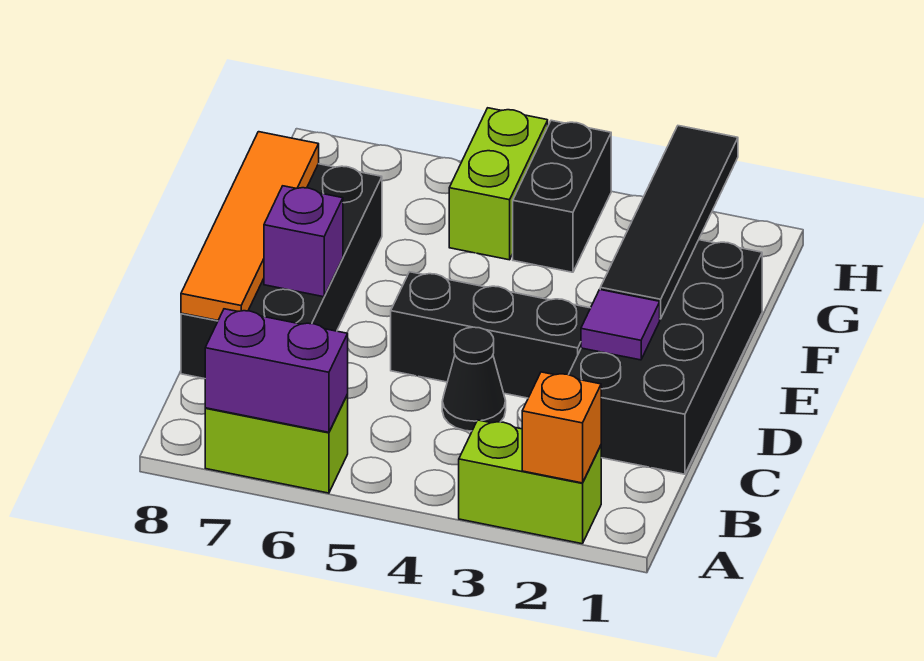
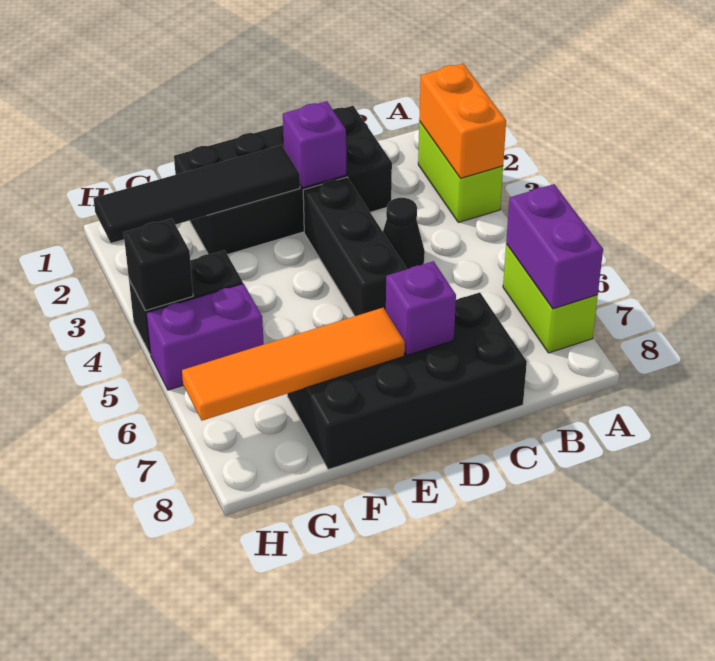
orange brick A2 level 2 -> orange brick A2:A3 level 2
orange tile C8:F8 level 2 -> orange tile E7:H7 level 2
purple tile D2 level 2 -> purple brick D2 level 2
lime brick G5:H5 level 1 -> purple brick G5:H5 level 1
none -> black brick H4 level 2

